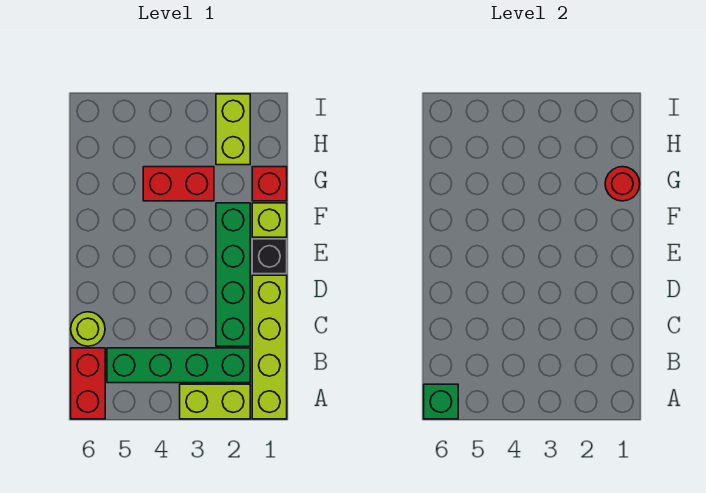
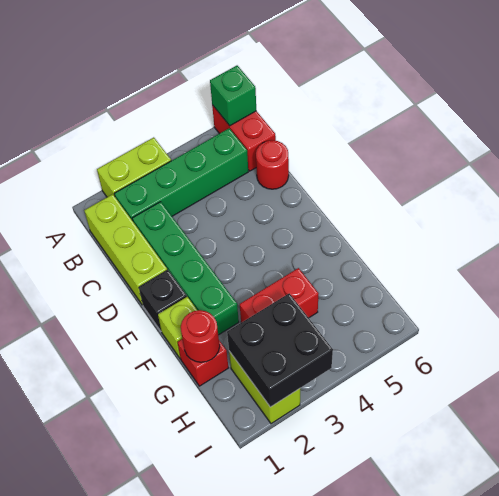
lime brick A1:D1 level 1 -> lime brick B1:D1 level 1
lime round brick C6 level 1 -> red round brick C6 level 1
none -> black brick H2:I3 level 2

